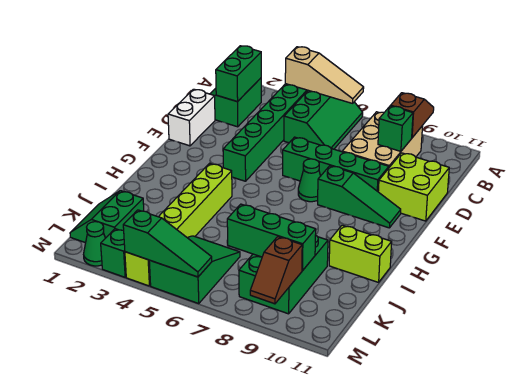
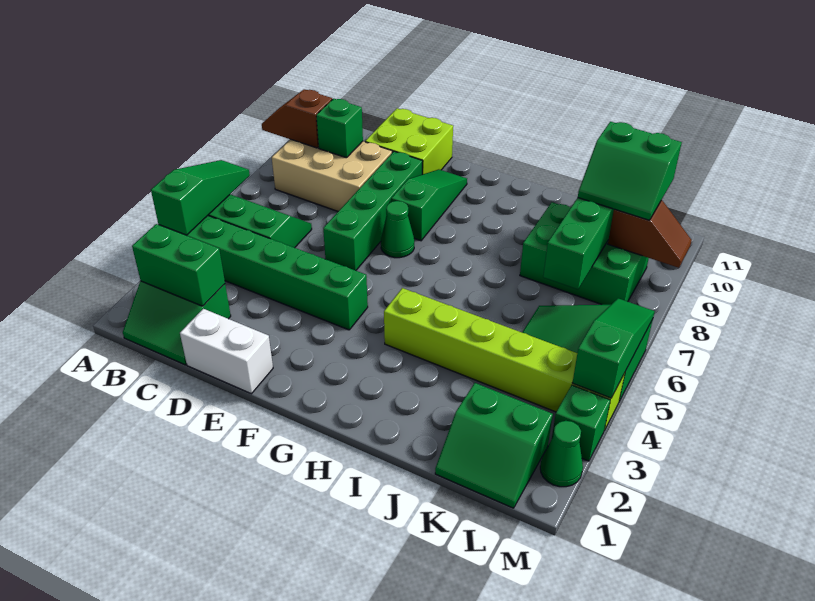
tan slope A4:A6 level 2 top 4 -> green slope A4:A6 level 2 top 4
lime brick I10:I11 level 1 -> none
none -> green slope K9:L10 level 3 top 10

